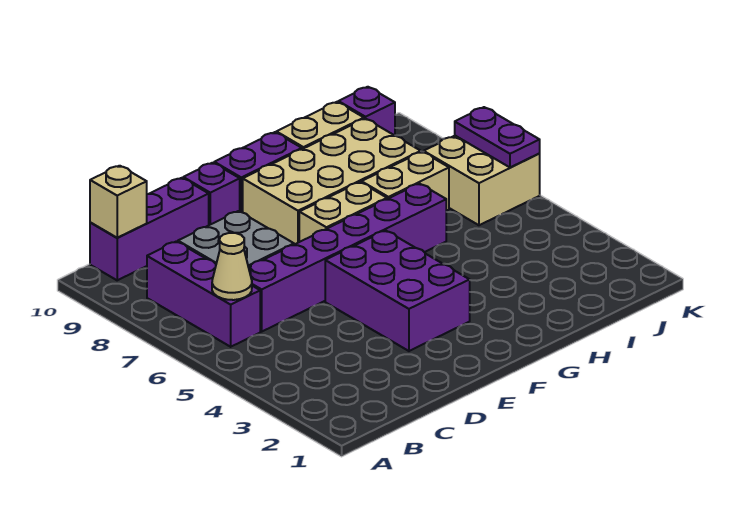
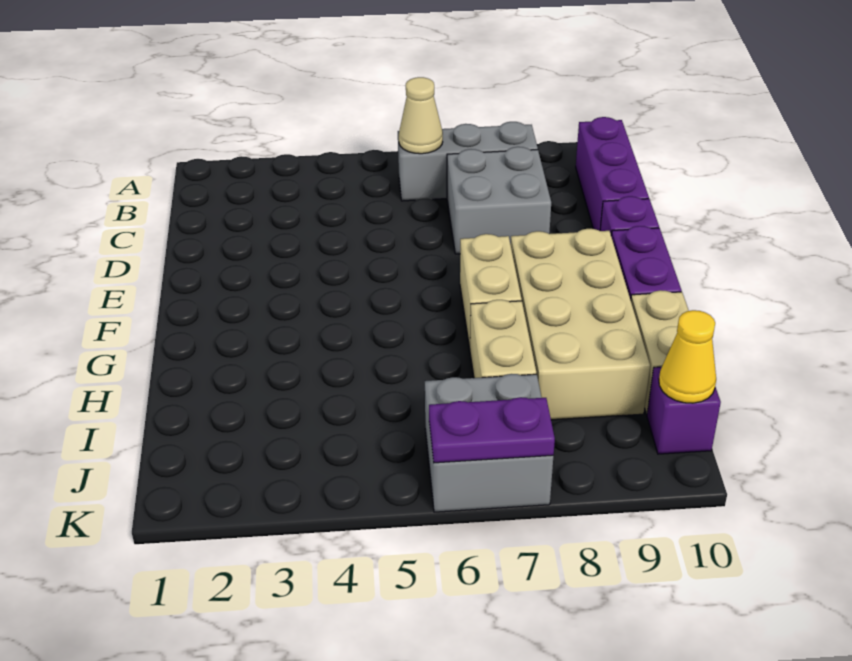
purple brick B6:B8 level 1 -> grey brick B6:B8 level 1
tan brick B10 level 2 -> none
purple brick C6:H6 level 1 -> none
purple brick E3:F5 level 1 -> none
tan brick J6:K7 level 1 -> grey brick J6:K7 level 1
none -> yellow cone J10 level 2

